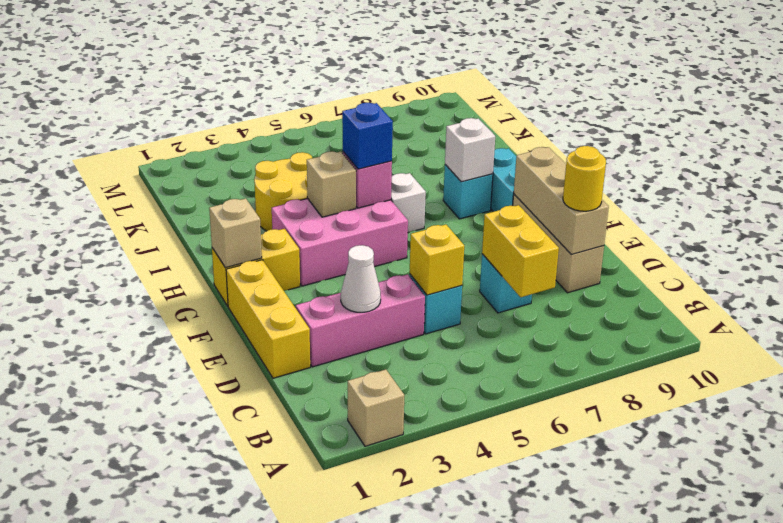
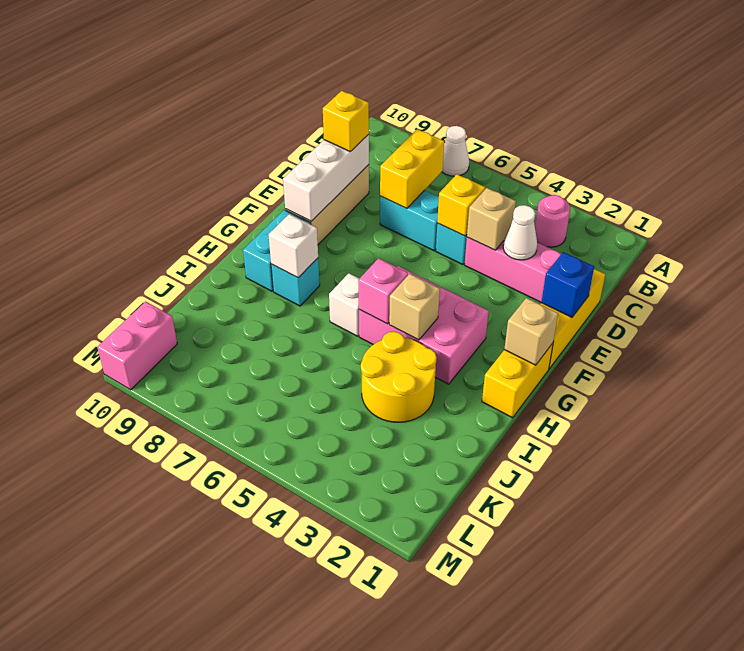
tan brick A2 level 1 -> tan brick D4 level 2
none -> white cone A7 level 1
none -> pink round brick B3 level 1
cyan brick D7 level 1 -> cyan brick D6:D7 level 1
tan brick D9:F9 level 2 -> white brick D9:F9 level 2
yellow round brick D9 level 3 -> yellow brick D9 level 3
yellow brick G1:G2 level 1 -> yellow brick G1:H1 level 1
blue brick H5 level 3 -> blue brick E1 level 2
none -> pink brick L10:M10 level 1

